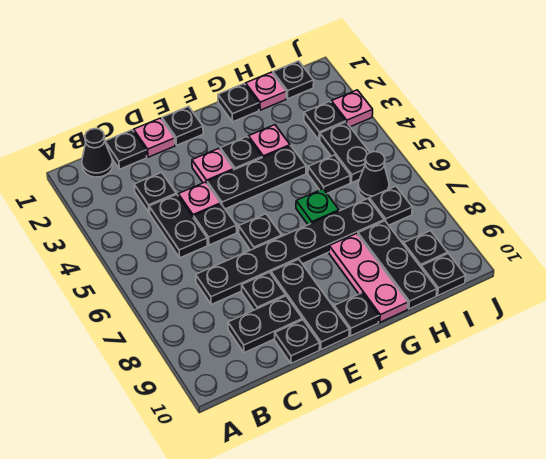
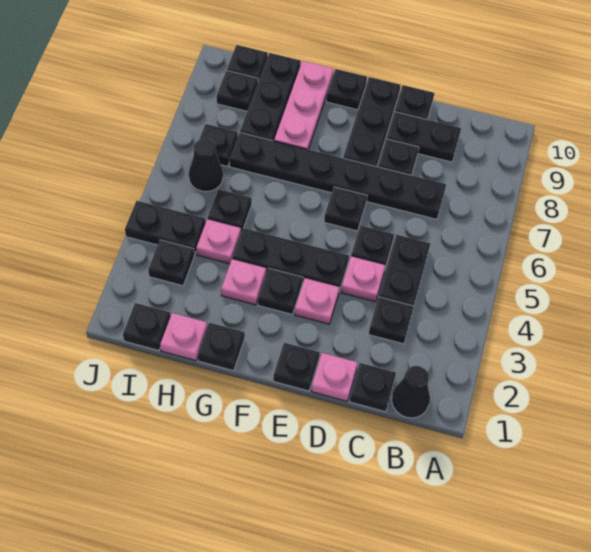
green plate G6 level 1 -> none
black plate I4:I5 level 1 -> black plate I4:J4 level 1
pink plate J3 level 1 -> pink plate H4 level 1

